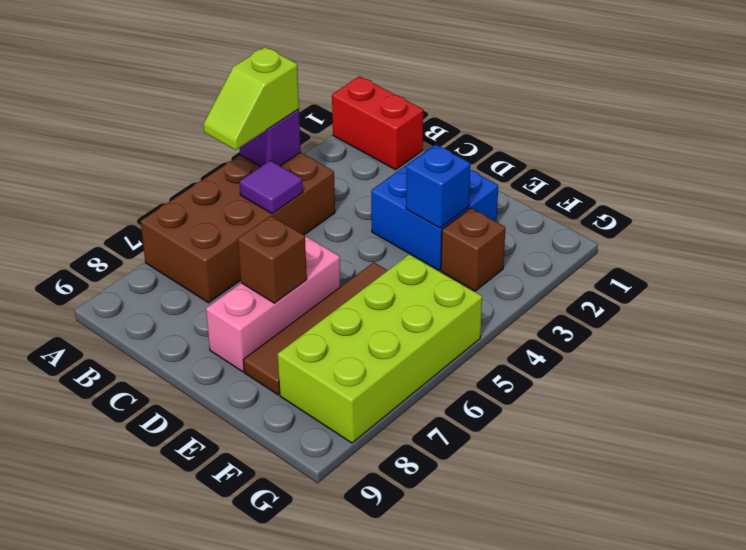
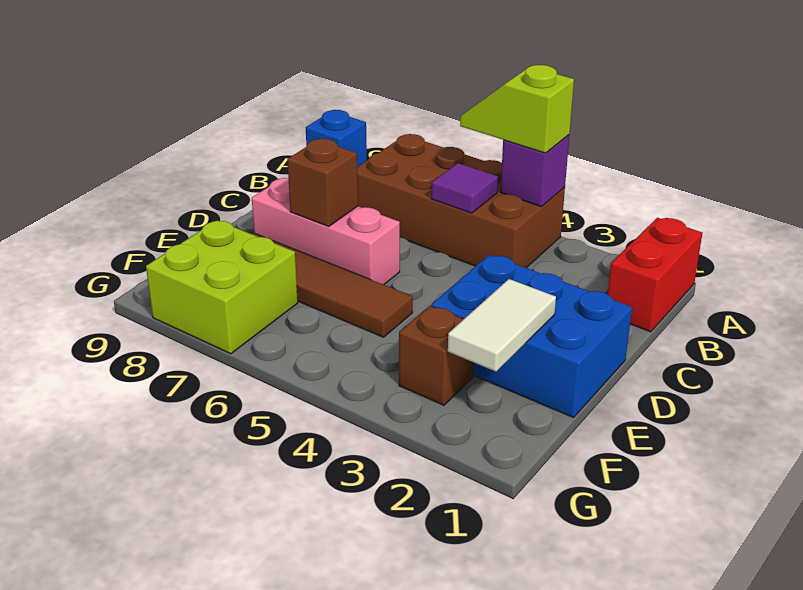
blue brick D2:E3 level 1 -> blue brick D1:E3 level 1
none -> white tile E2:F2 level 2
blue brick E3 level 2 -> blue brick A9 level 1
lime brick F5:G8 level 1 -> lime brick F7:G8 level 1

